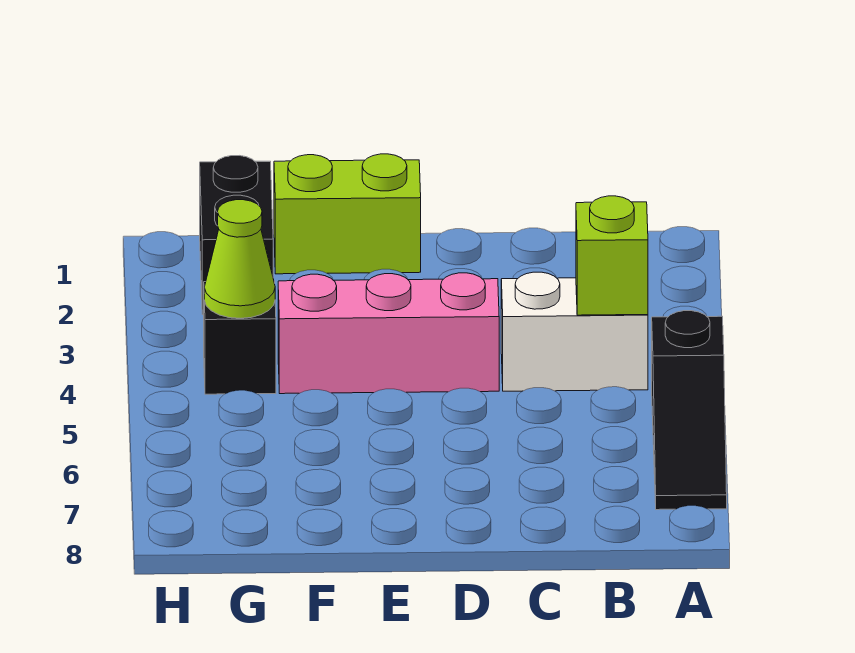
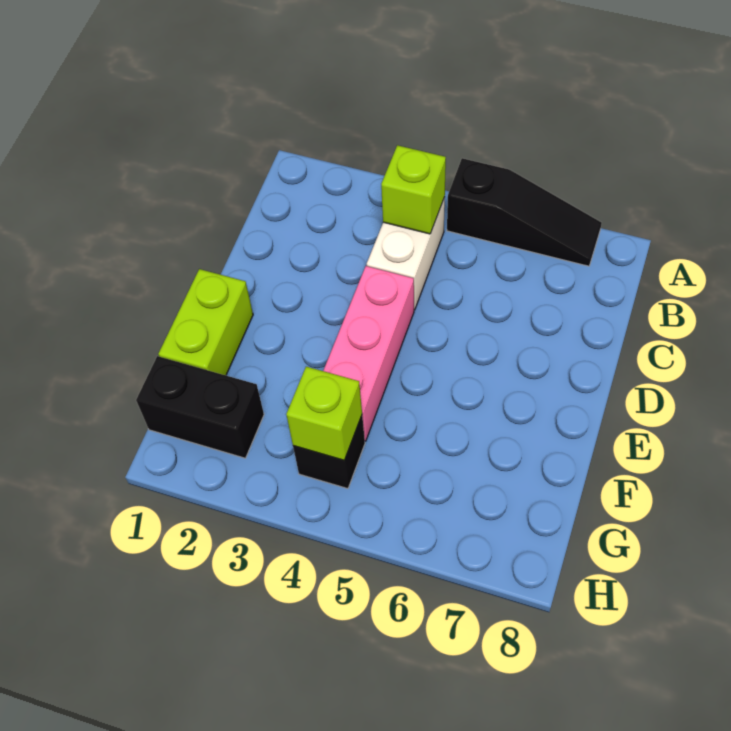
lime cone G4 level 2 -> lime brick G4 level 2

